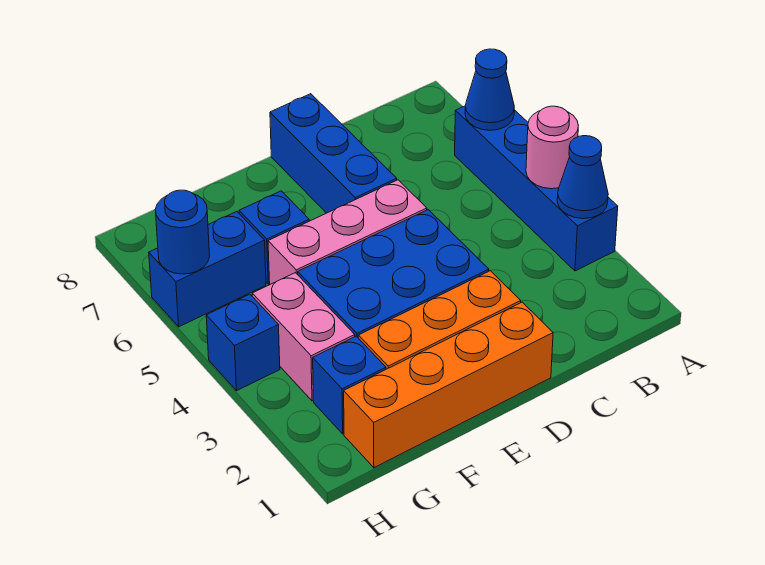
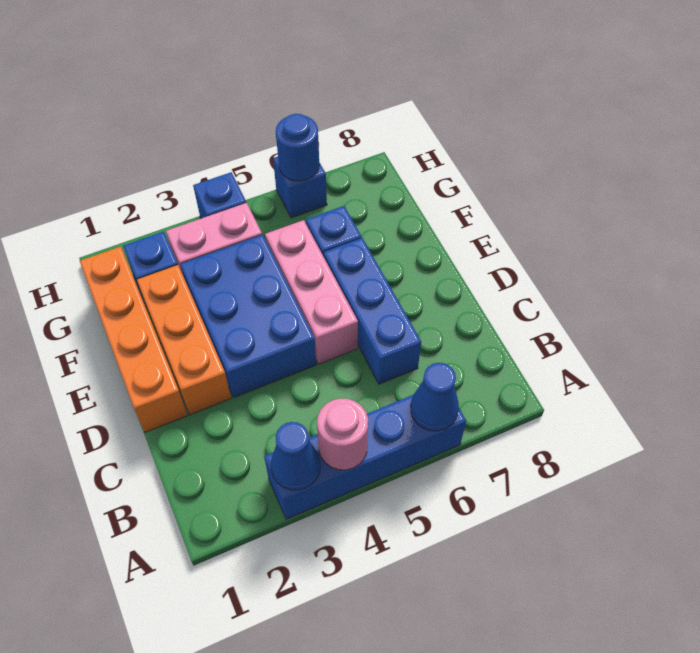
blue brick D6:D8 level 1 -> blue brick C6:E6 level 1
blue brick G6:H6 level 1 -> blue brick H6 level 1

